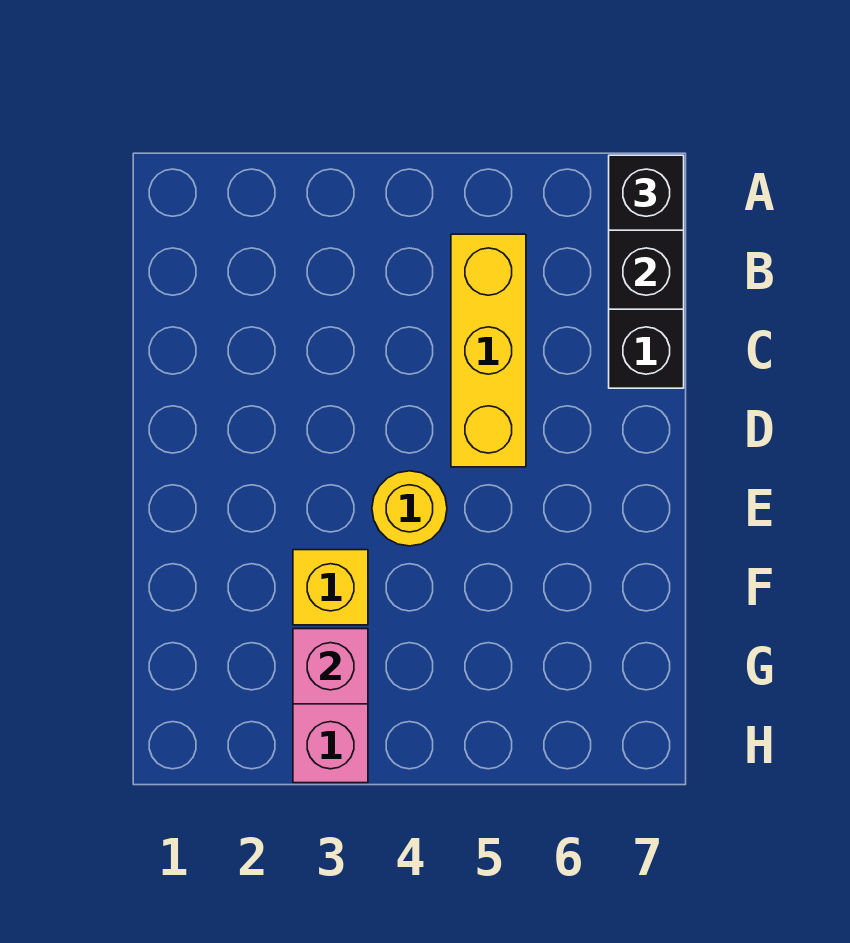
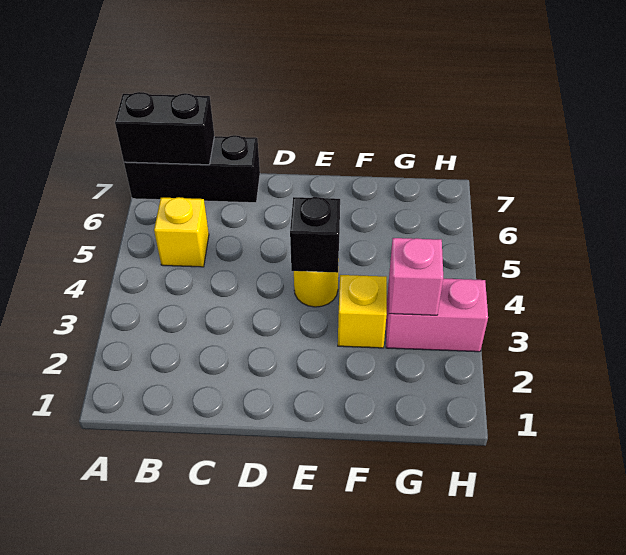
black brick A7 level 3 -> black brick E4 level 2
yellow brick B5:D5 level 1 -> yellow brick B5 level 1

